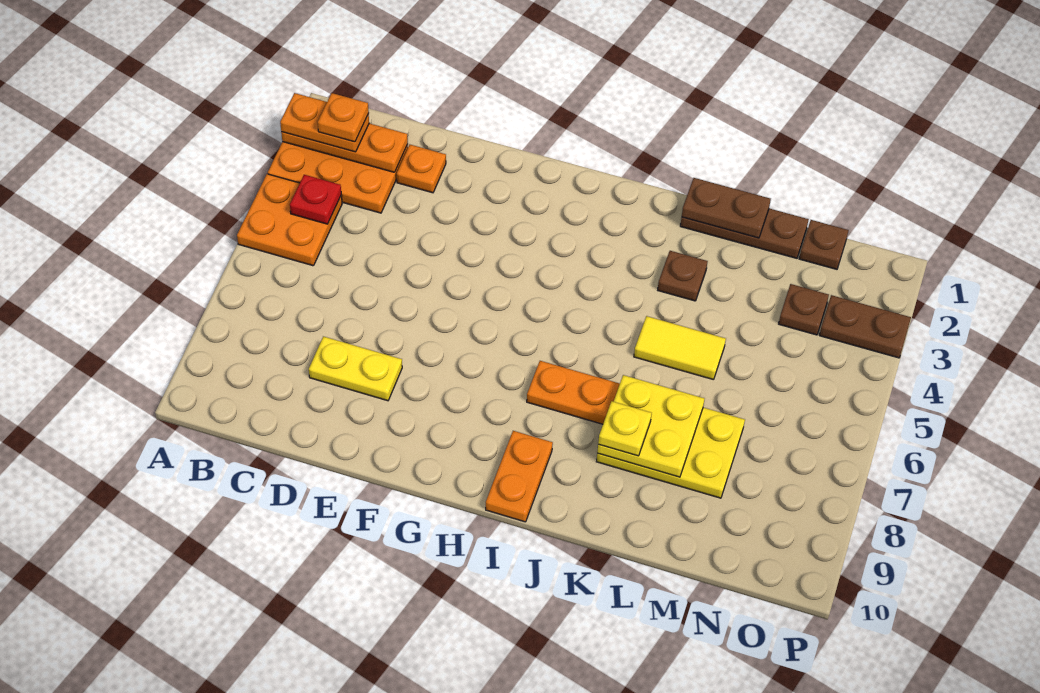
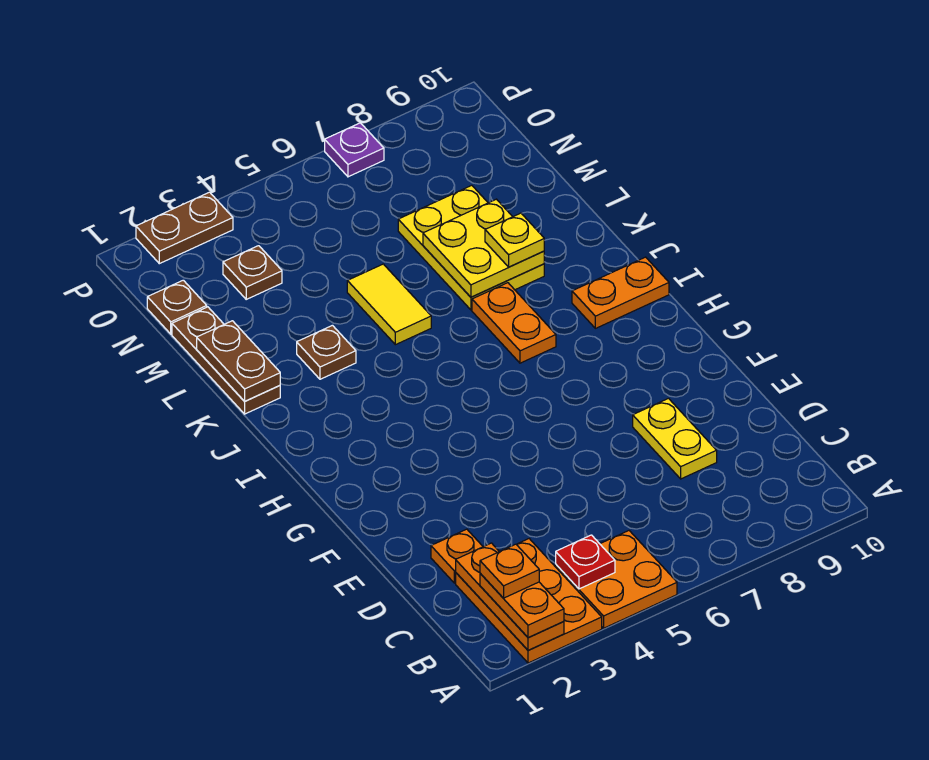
brown plate O3:P3 level 1 -> brown plate P2:P3 level 1
none -> purple plate P7 level 1

